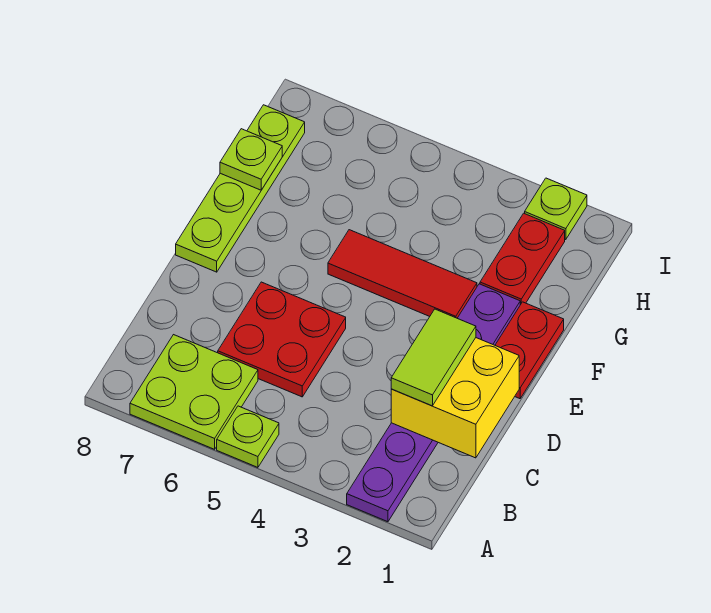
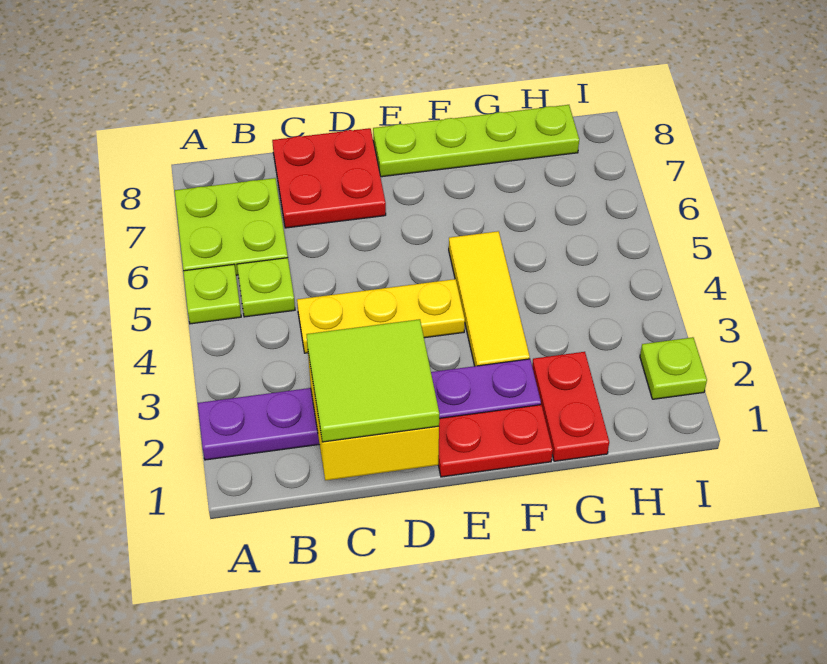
lime tile C2:D2 level 3 -> lime tile C1:D2 level 3
none -> yellow plate C4:E4 level 1
red plate C5:D6 level 1 -> red plate C7:D8 level 1
red tile F3:F5 level 1 -> yellow tile F3:F5 level 1
red plate G2:H2 level 1 -> red plate G1:G2 level 1
lime plate G8 level 2 -> lime plate B5 level 1

